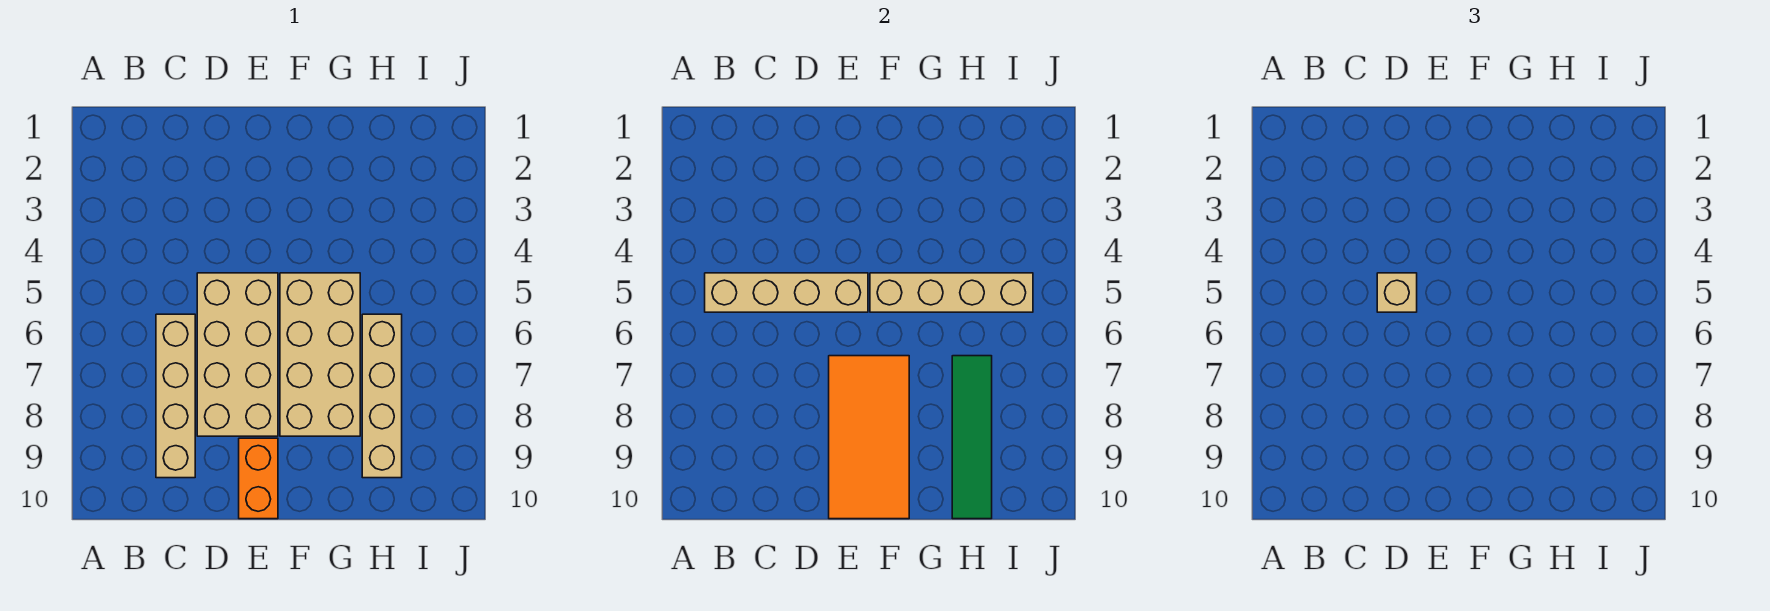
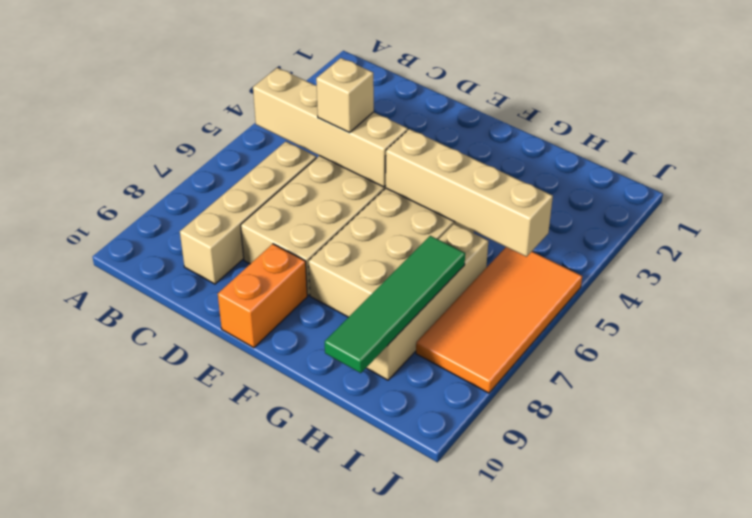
orange tile E7:F10 level 2 -> orange tile I5:J8 level 1

